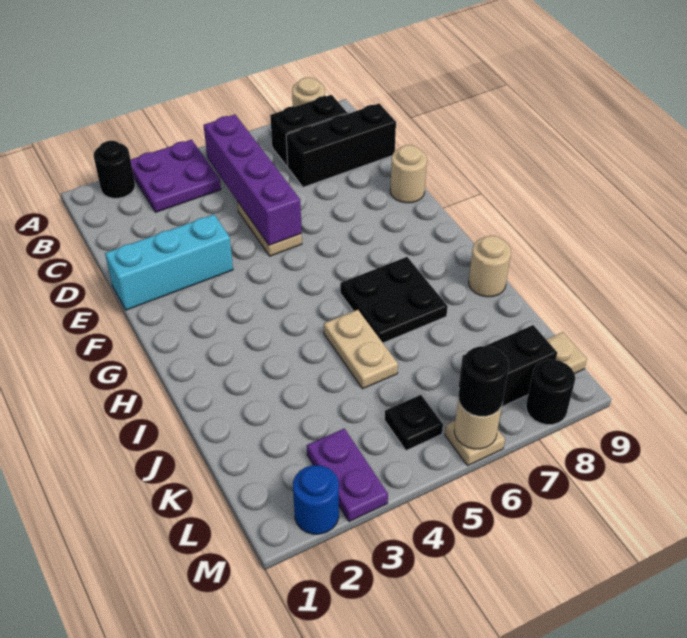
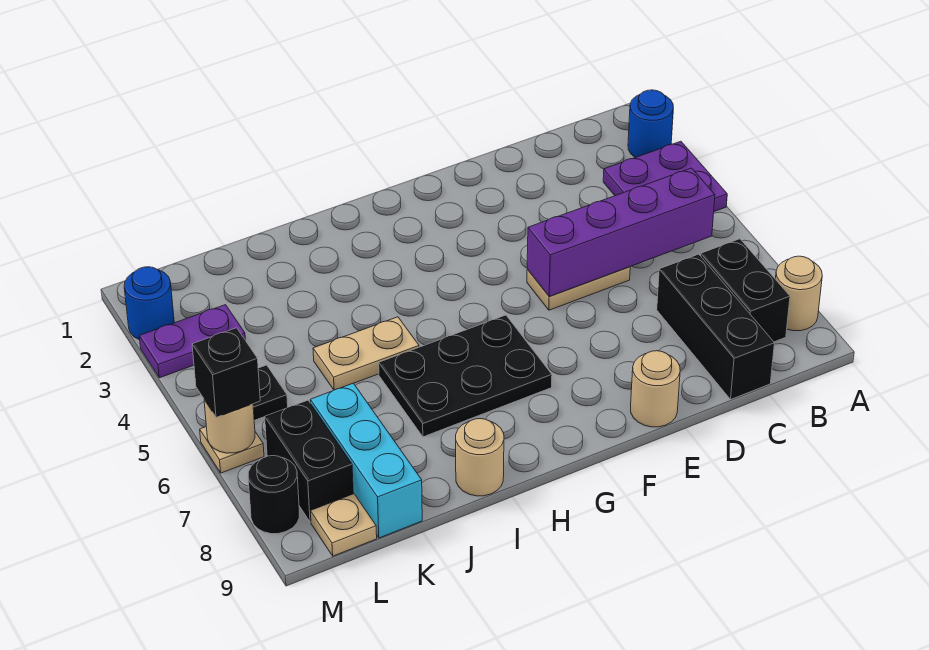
black round brick A2 level 1 -> blue round brick A2 level 1
cyan brick E1:E3 level 1 -> cyan brick K7:K9 level 1
black plate H6:I7 level 1 -> black plate G6:I7 level 1
black round brick M6 level 3 -> black brick M6 level 3

